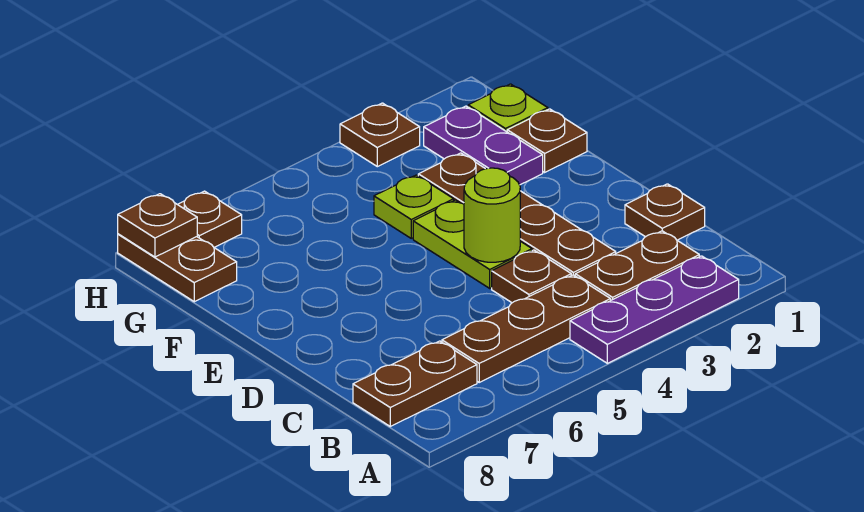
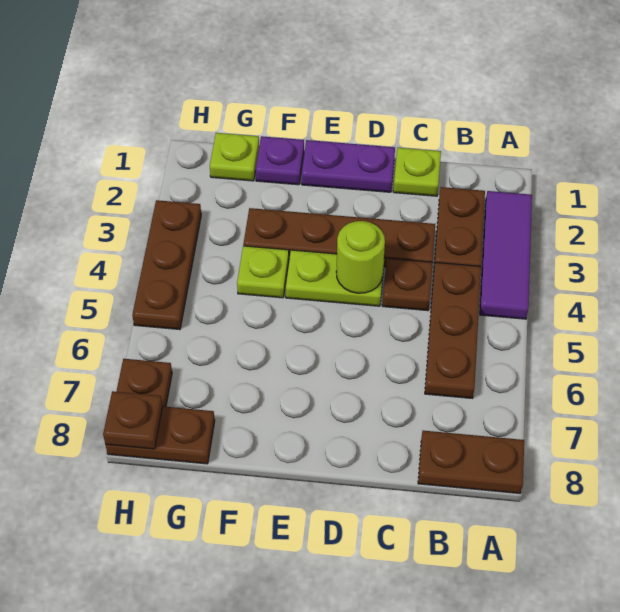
purple plate A2:A4 level 1 -> purple tile A2:A4 level 1
brown plate B7:B8 level 1 -> brown plate A8:B8 level 1
brown plate C1 level 1 -> lime plate C1 level 1
brown plate F1 level 1 -> purple plate F1 level 1
purple plate F2:G2 level 1 -> purple plate D1:E1 level 1
brown plate H3 level 1 -> brown plate H3:H5 level 1

